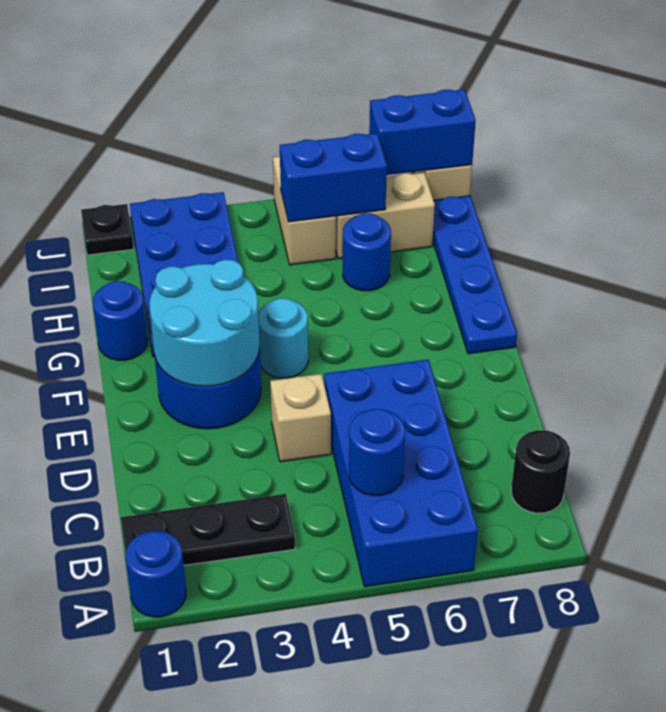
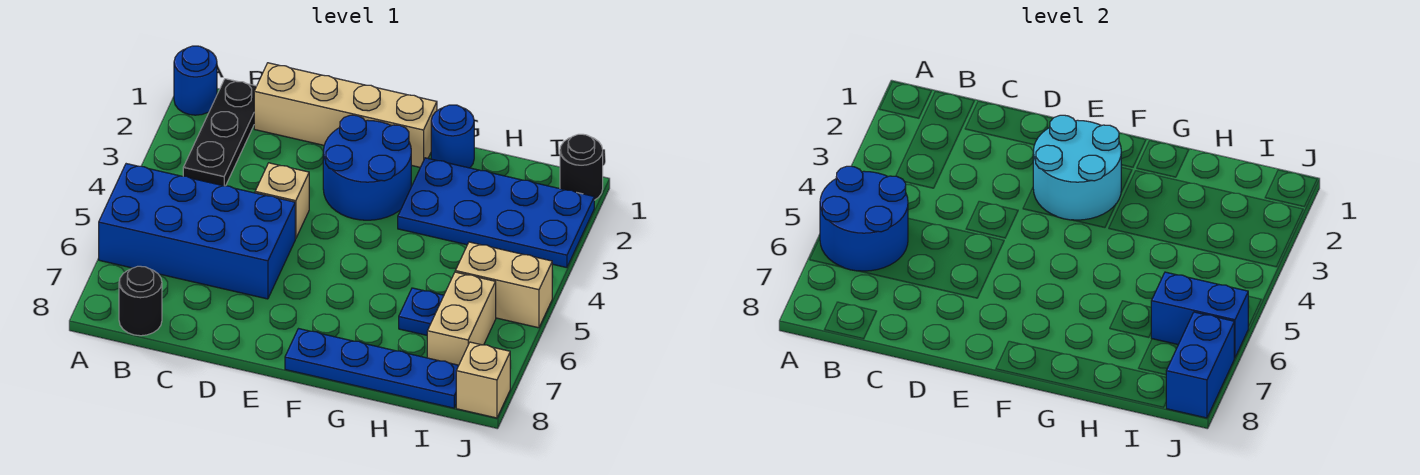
blue round brick B5 level 2 -> blue round brick A5:B6 level 2
none -> tan brick C1:F1 level 1
cyan round brick F4 level 1 -> none
blue round brick H6 level 1 -> blue plate H6 level 1
blue brick I5:I6 level 2 -> blue brick I6:J6 level 2
black plate J1 level 1 -> black round brick J1 level 1

